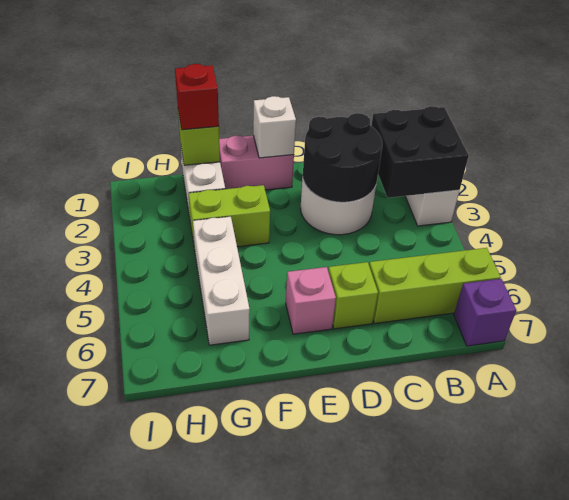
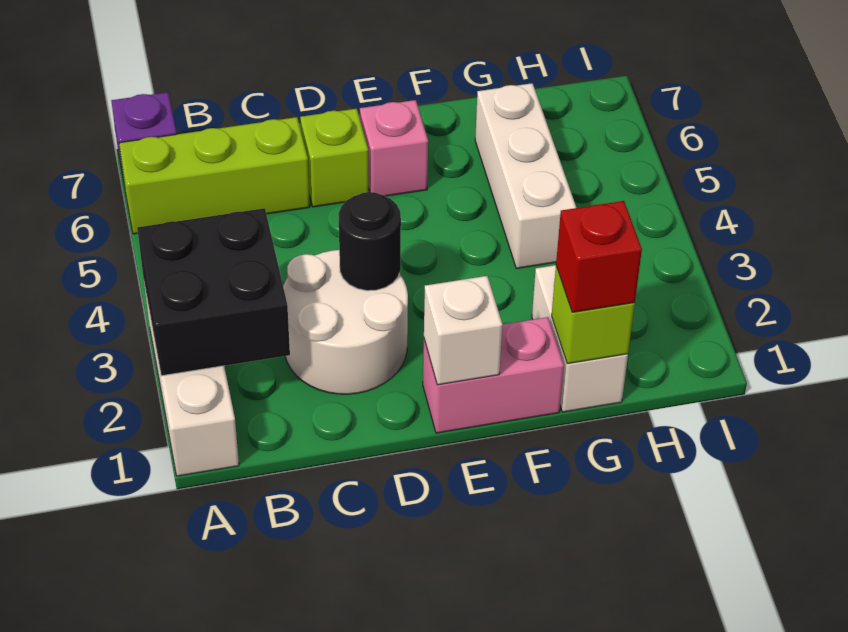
black round brick C2:D3 level 2 -> black round brick D3 level 2
lime brick F3:G3 level 1 -> none

